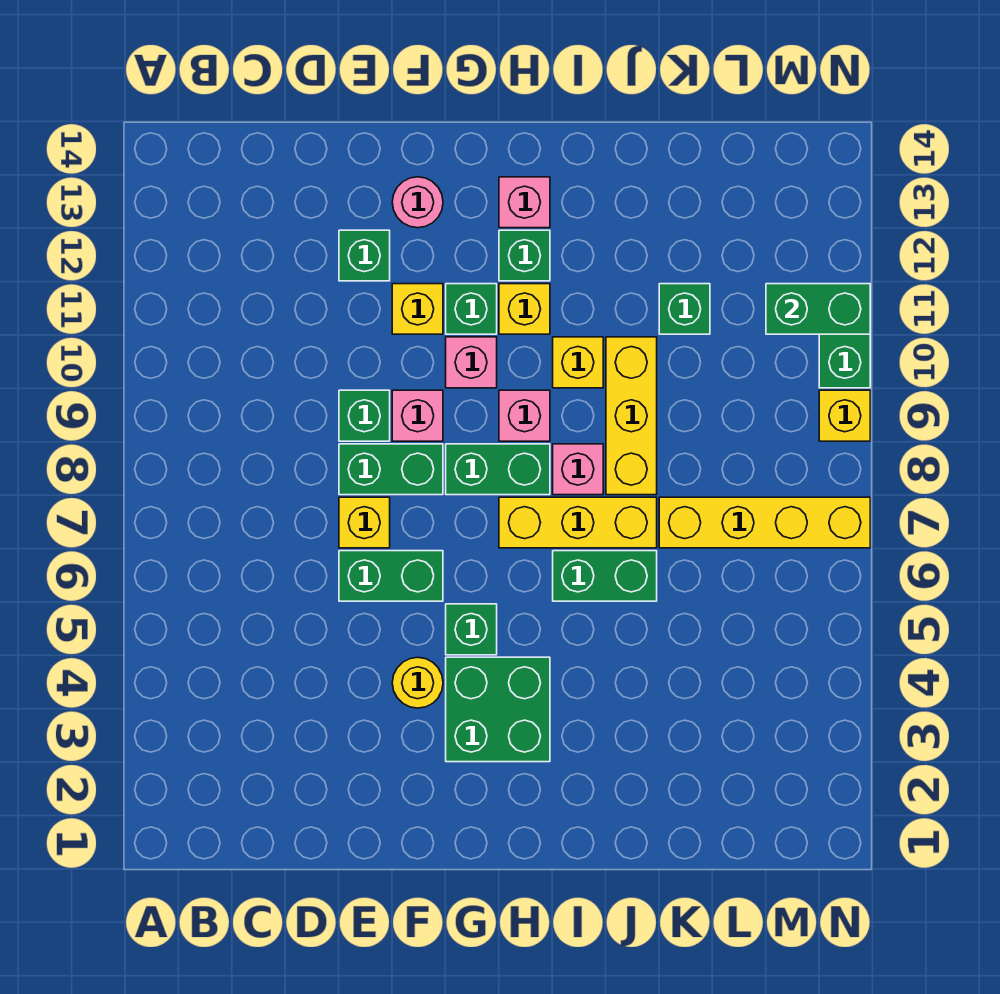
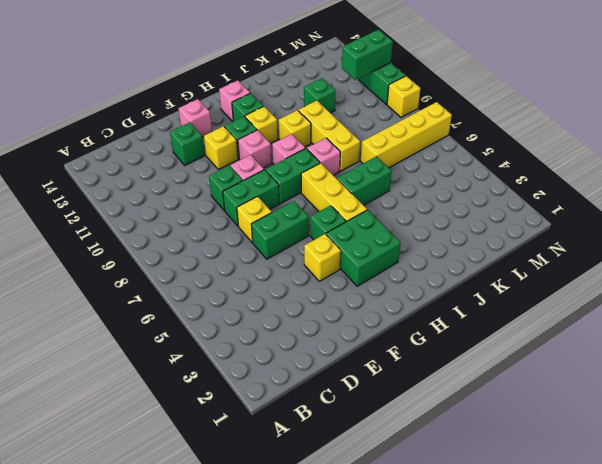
yellow round brick F4 level 1 -> yellow brick F4 level 1
pink round brick F13 level 1 -> pink brick F13 level 1
yellow brick H7:J7 level 1 -> yellow brick H5:H7 level 1

